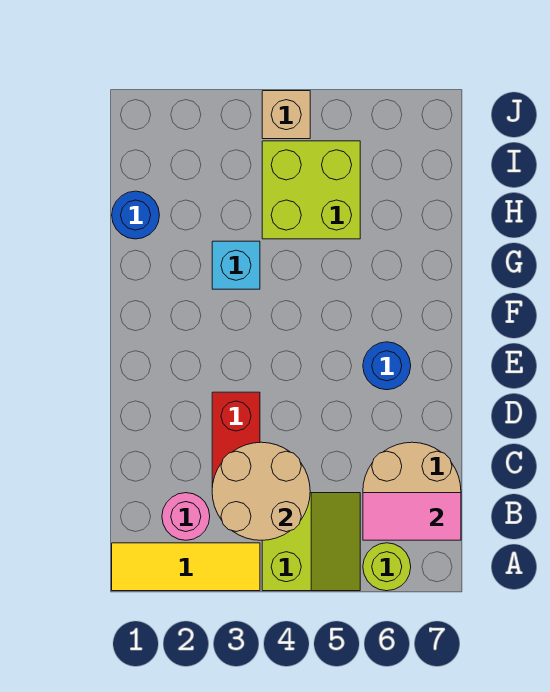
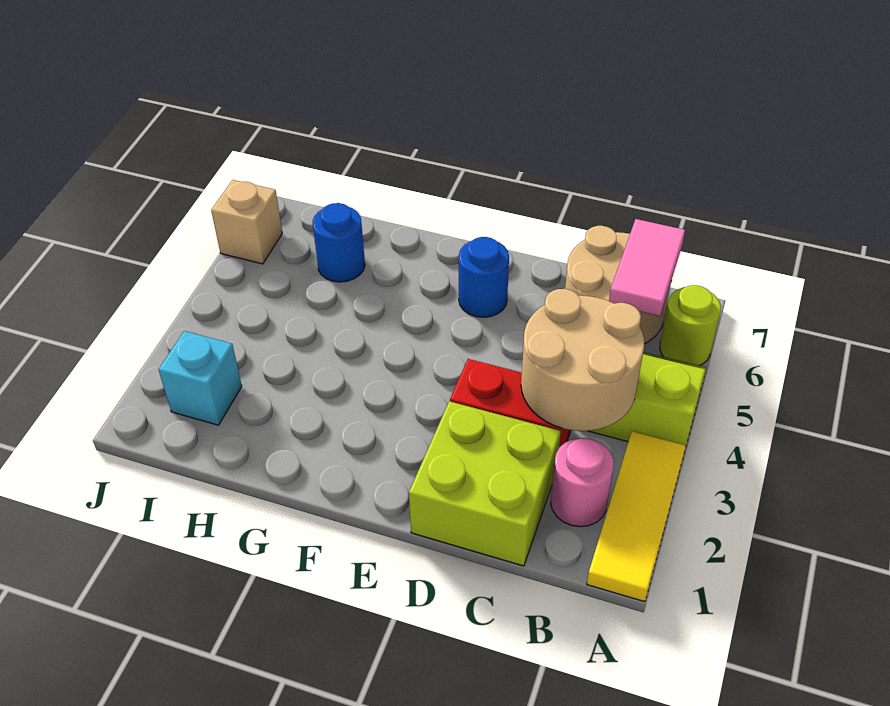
cyan brick G3 level 1 -> cyan brick I2 level 1
blue round brick H1 level 1 -> blue round brick H6 level 1
lime brick H4:I5 level 1 -> lime brick C1:D2 level 1
tan brick J4 level 1 -> tan brick J6 level 1

